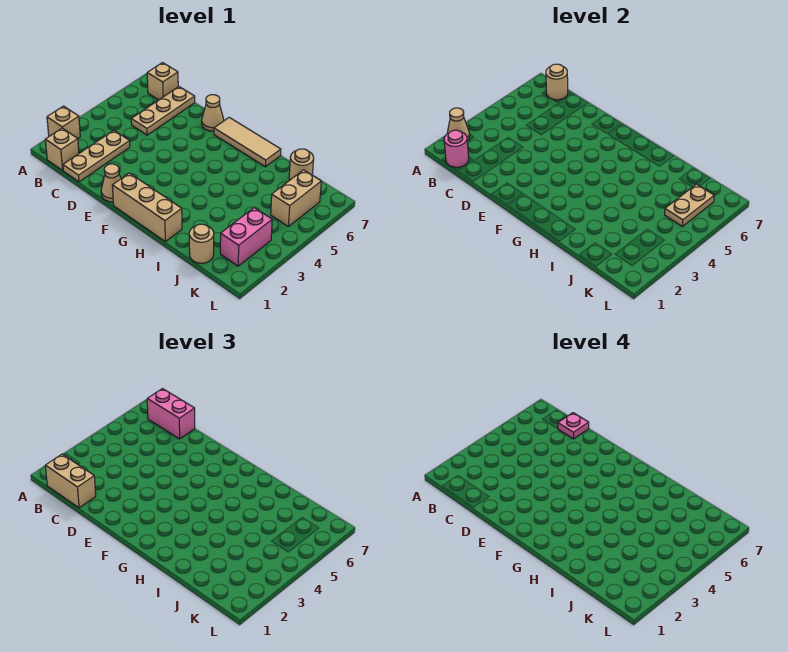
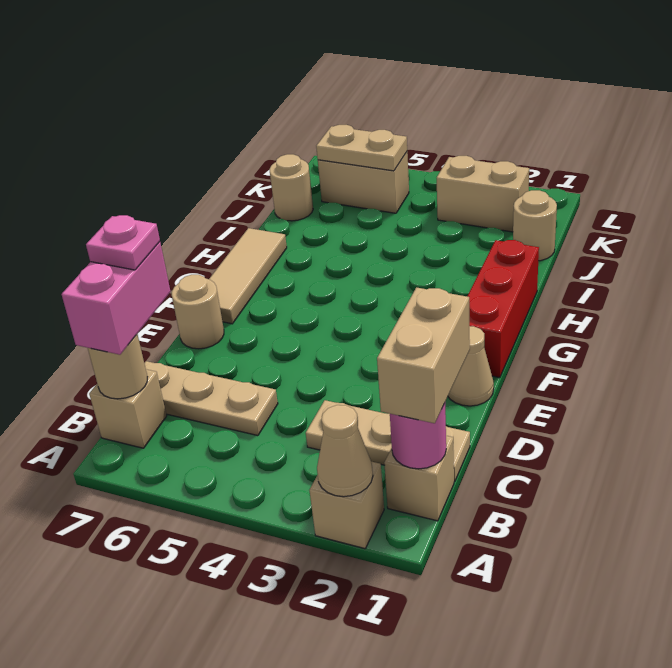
tan cone E7 level 1 -> tan round brick E7 level 1
tan brick F1:H1 level 1 -> red brick F1:H1 level 1
pink brick K2:K3 level 1 -> tan brick K2:K3 level 1

